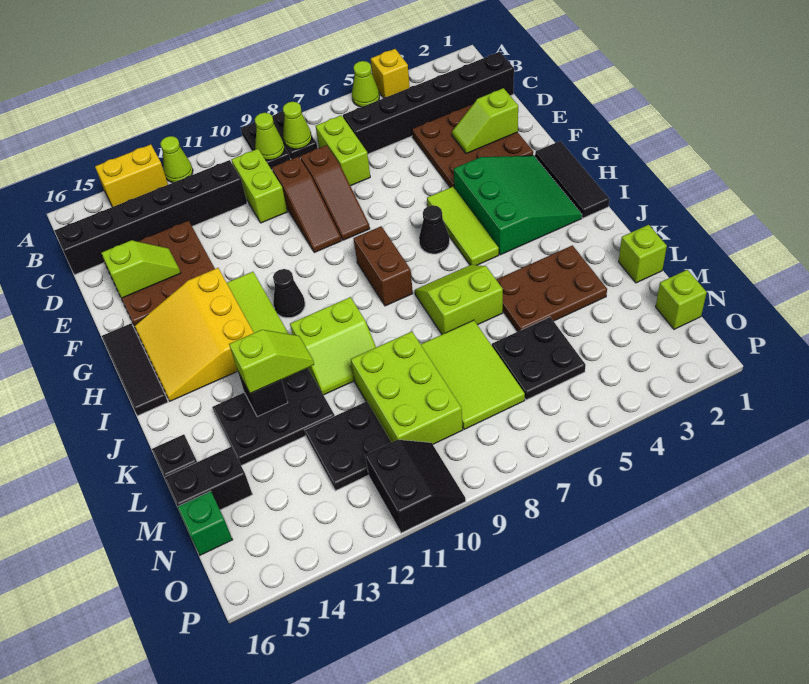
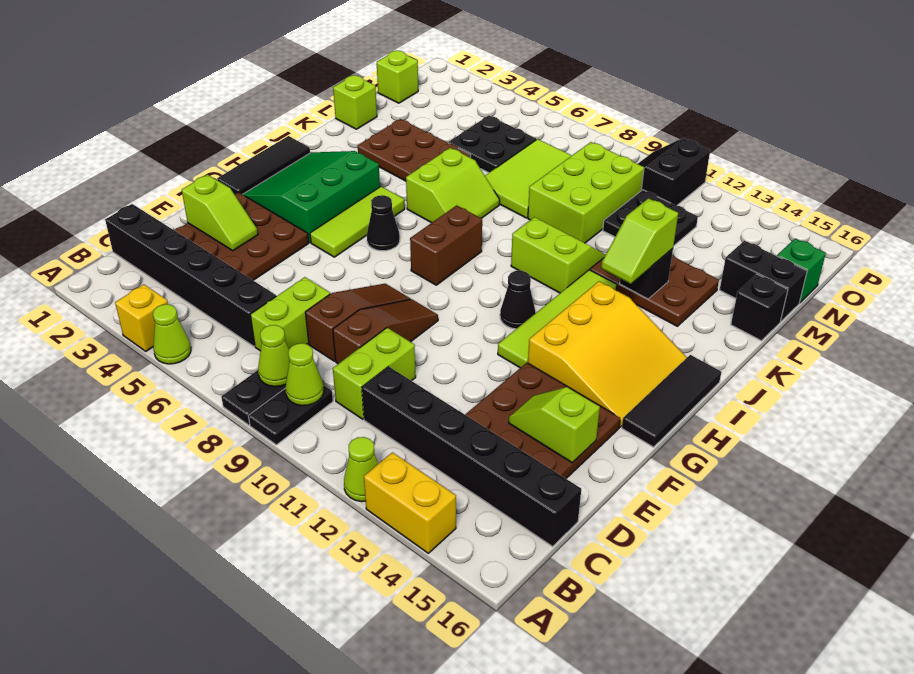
lime slope J6:K7 level 1 top K -> lime slope J6:K7 level 1 top 6
black plate K12:L14 level 1 -> brown plate K12:L14 level 1
lime slope K12:K13 level 3 top 13 -> lime slope J13:K13 level 3 top K

